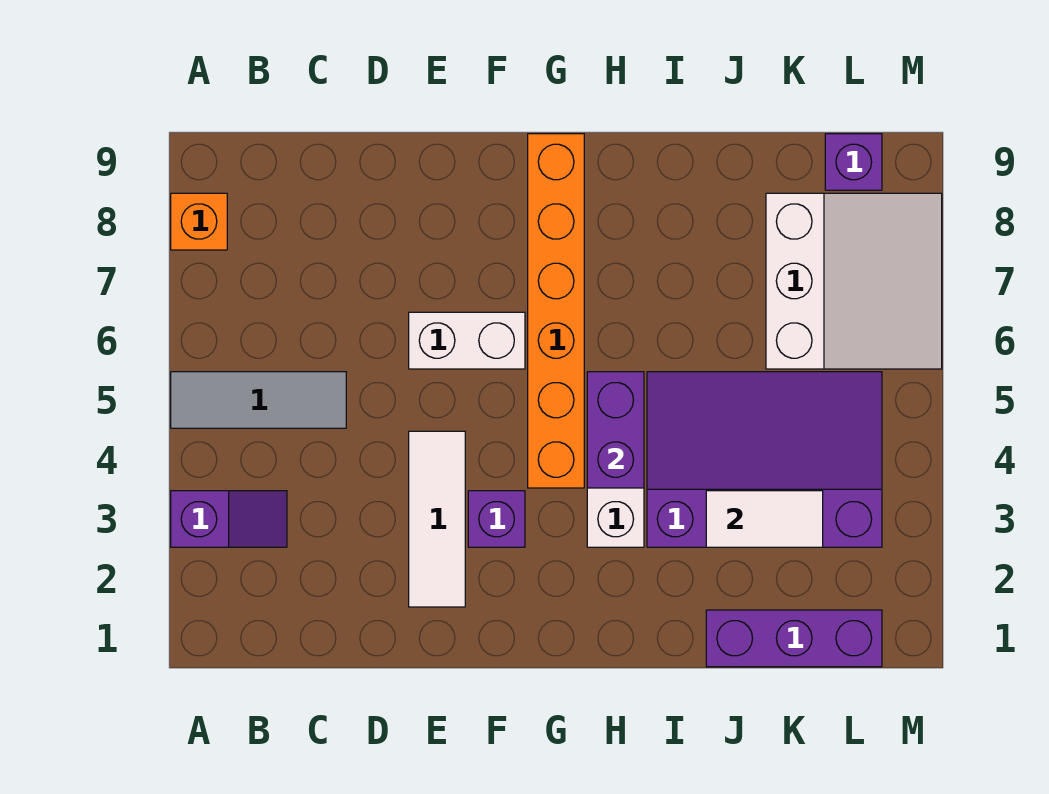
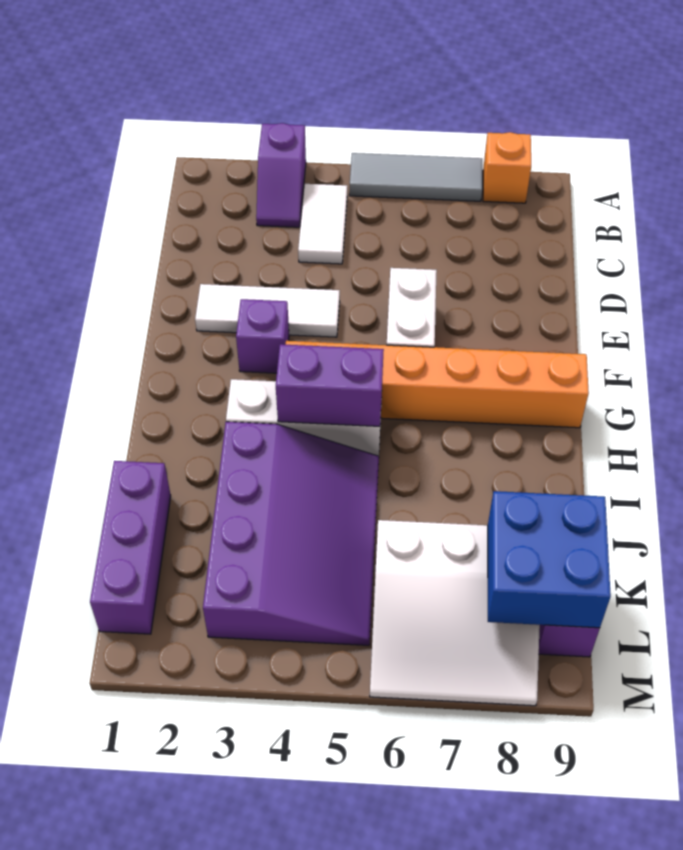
grey tile A5:C5 level 1 -> grey tile A5:A7 level 1
white tile J3:K3 level 2 -> white tile B4:C4 level 1
none -> blue brick K8:L9 level 2

